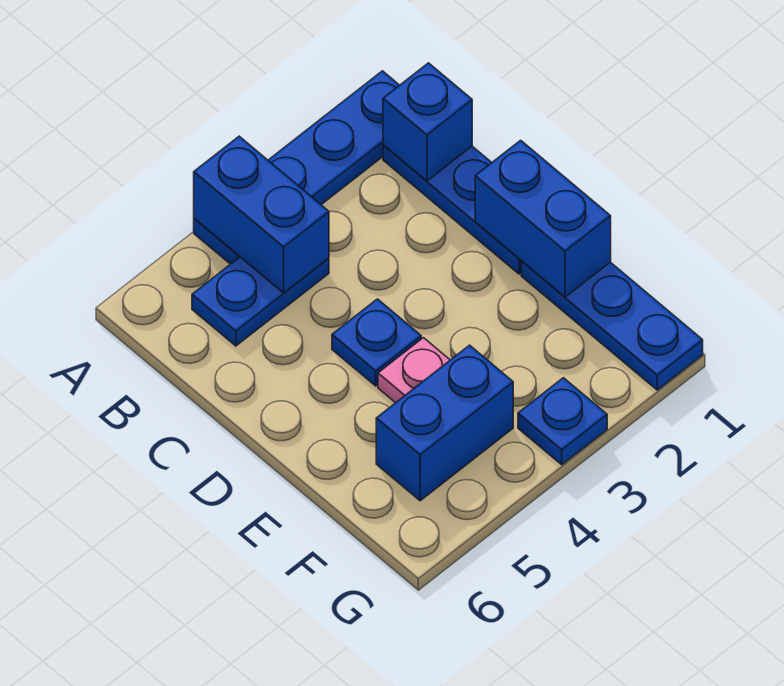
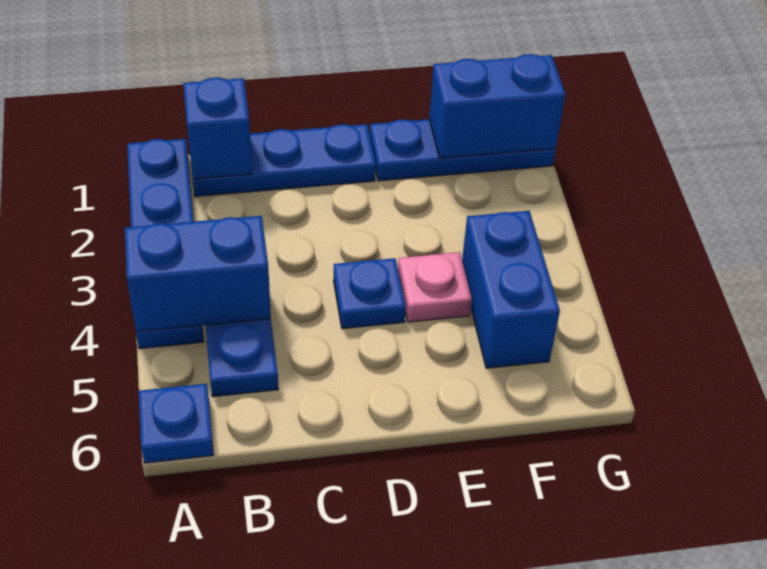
blue brick D1:E1 level 2 -> blue brick F1:G1 level 2
blue plate G3 level 1 -> blue plate A6 level 1

